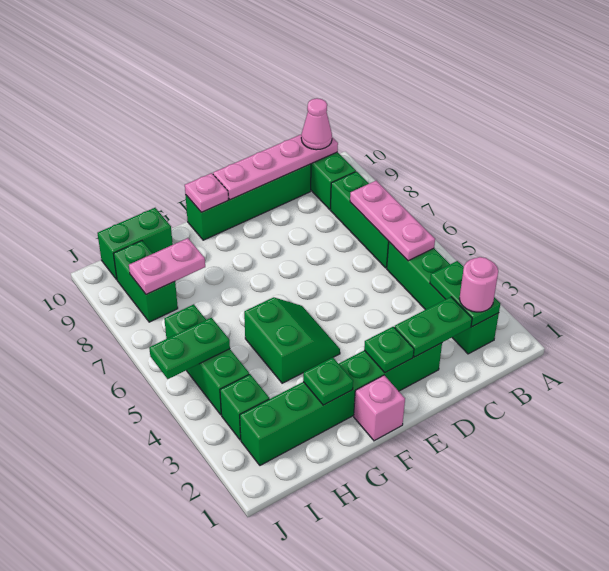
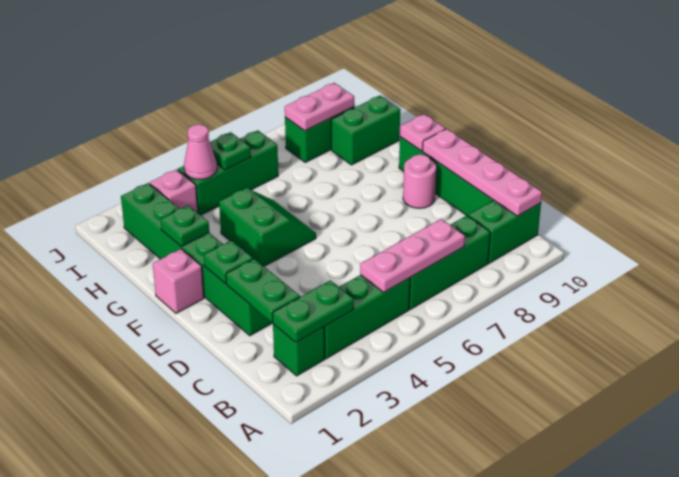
pink round brick B2 level 3 -> pink round brick E9 level 1
pink cone B10 level 3 -> pink cone I4 level 2
green slope F4:G5 level 1 top G -> green slope F4:G5 level 1 top 4
pink plate H8:I8 level 2 -> pink plate I8:I9 level 2
green brick H10:I10 level 1 -> green brick H9:H10 level 1
green brick I3 level 1 -> pink brick I3 level 1
green plate I5:J5 level 2 -> green plate I5 level 2

